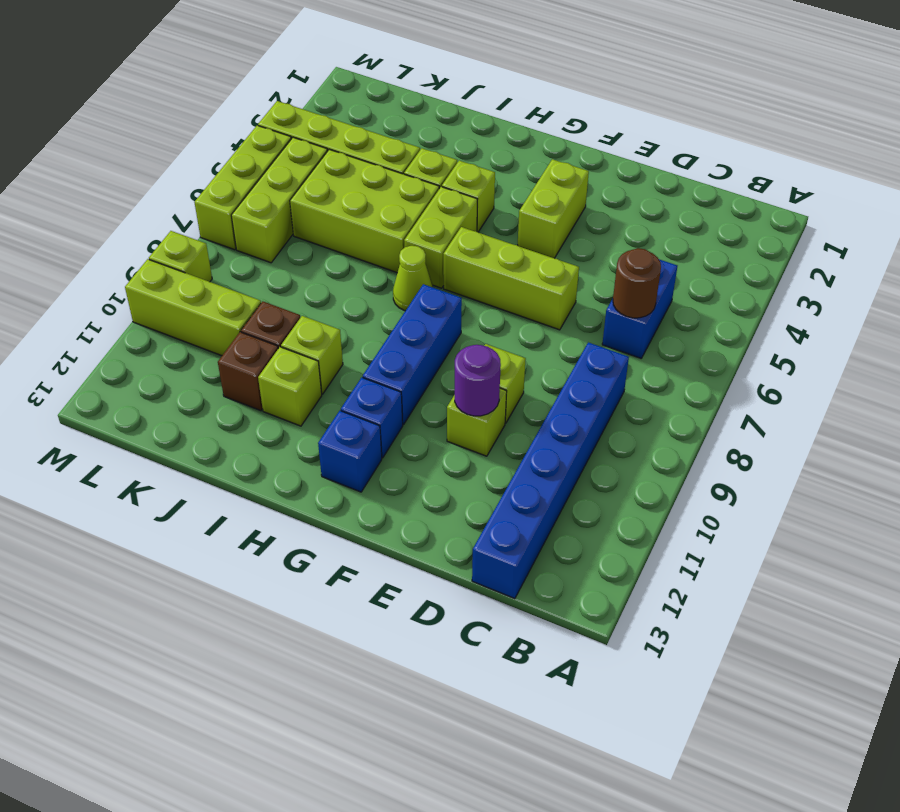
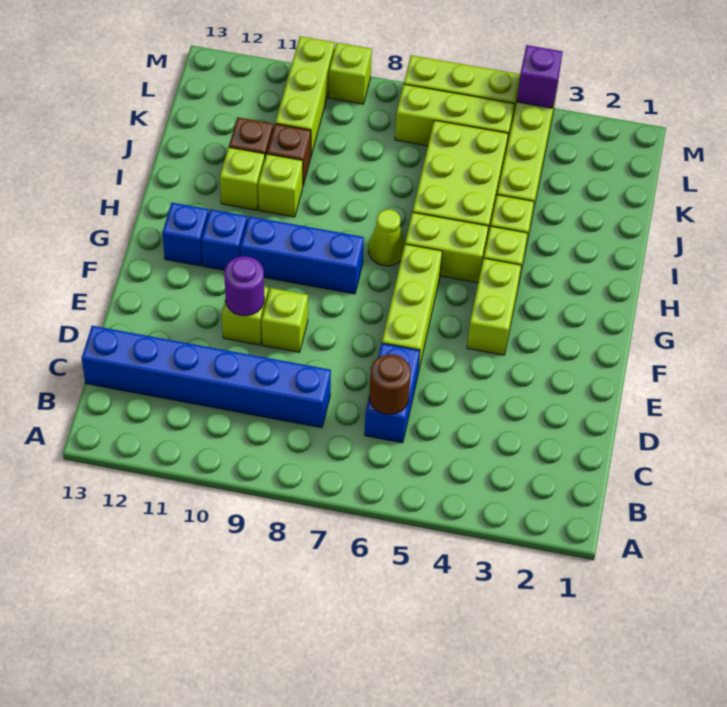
blue brick C5:C6 level 1 -> blue brick C6:D6 level 1
lime brick F3:F4 level 1 -> lime brick F4:G4 level 1
none -> purple brick M4 level 2

